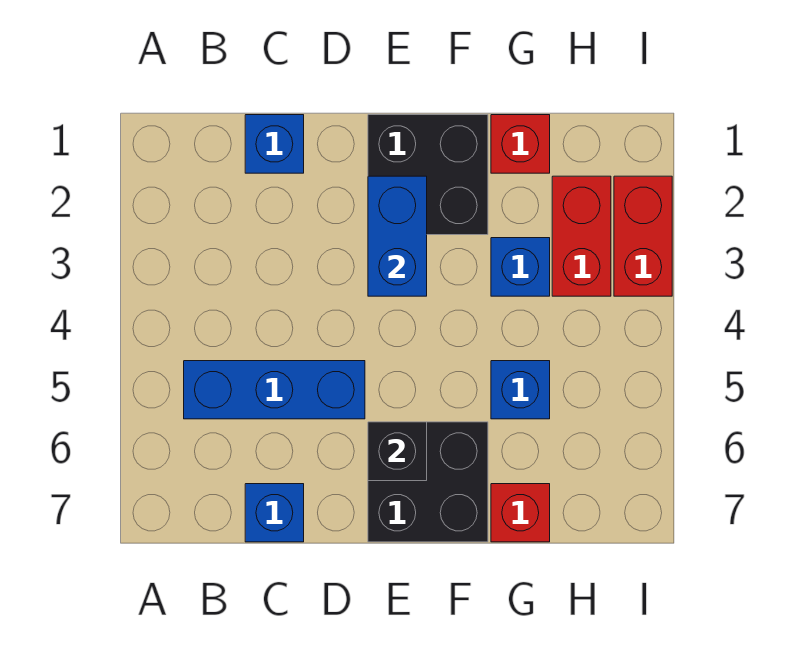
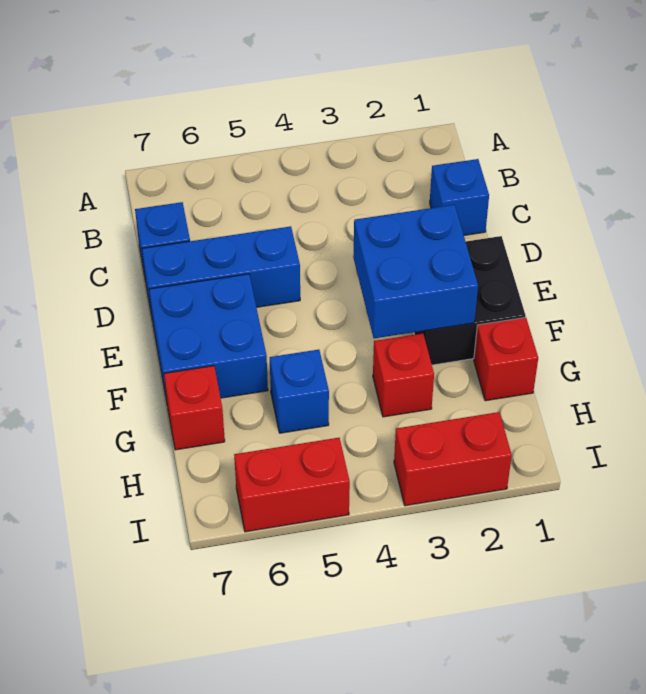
blue brick B5:D5 level 1 -> blue brick D5:D7 level 1
blue brick E2:E3 level 2 -> blue brick E2:F3 level 2
black brick E6:F7 level 1 -> blue brick E6:F7 level 1
black brick E6 level 2 -> none
blue brick G3 level 1 -> red brick G3 level 1
red brick H2:H3 level 1 -> red brick I5:I6 level 1

